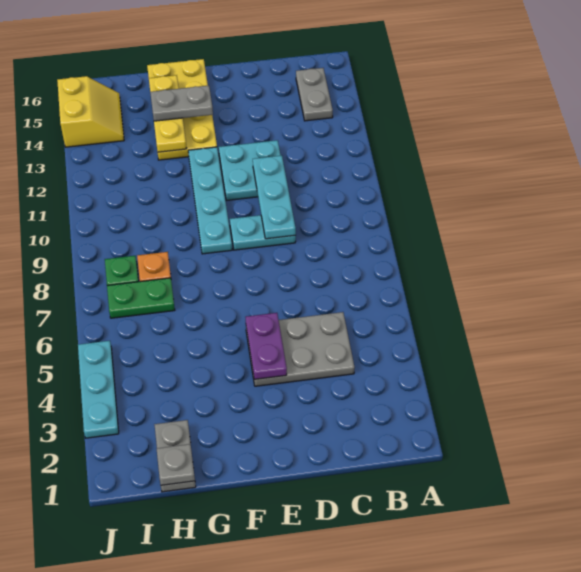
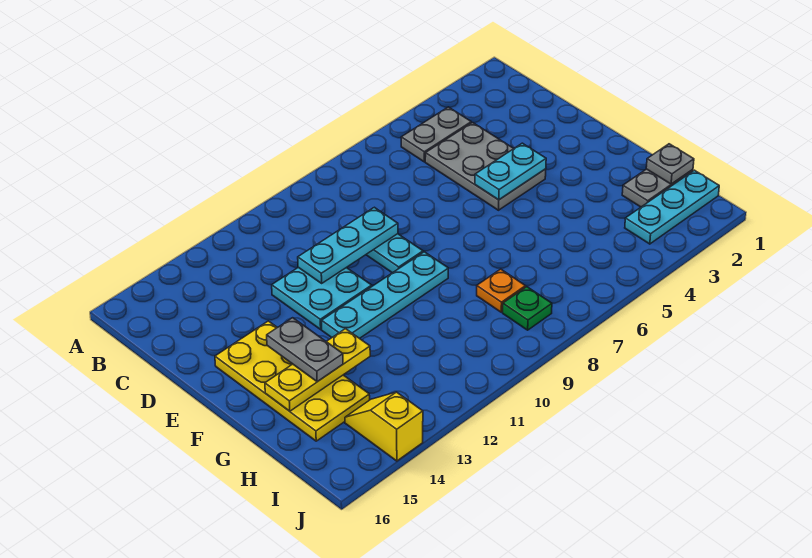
grey plate B14:B15 level 1 -> grey plate B4:B5 level 1
purple plate E4:E5 level 2 -> cyan plate E4:E5 level 2
yellow plate F13:G16 level 1 -> yellow plate E14:H15 level 1
green plate H7:I7 level 1 -> none
yellow slope I14:J15 level 1 top J -> yellow slope I14:J14 level 1 top J
cyan plate J3:J5 level 1 -> cyan plate I1:I3 level 1

